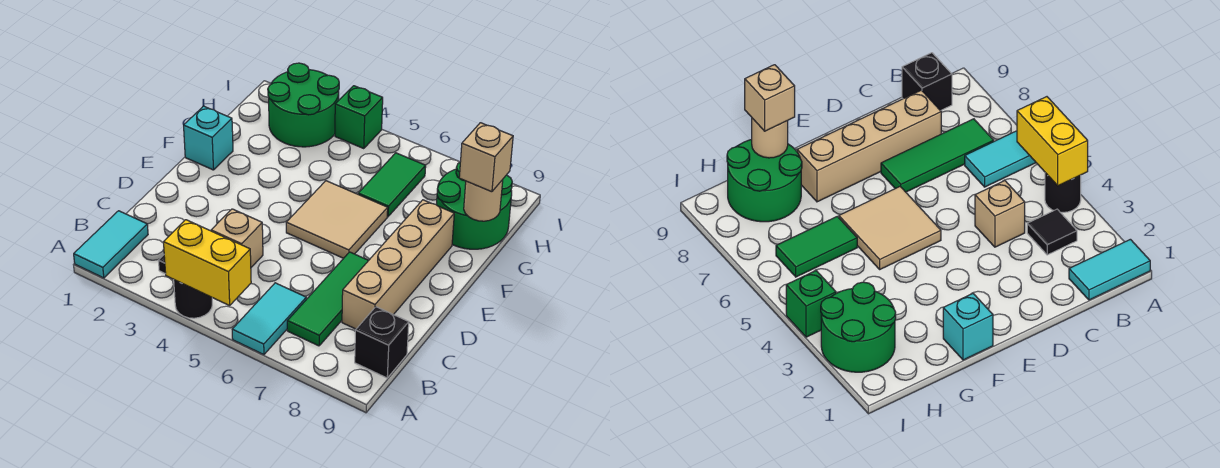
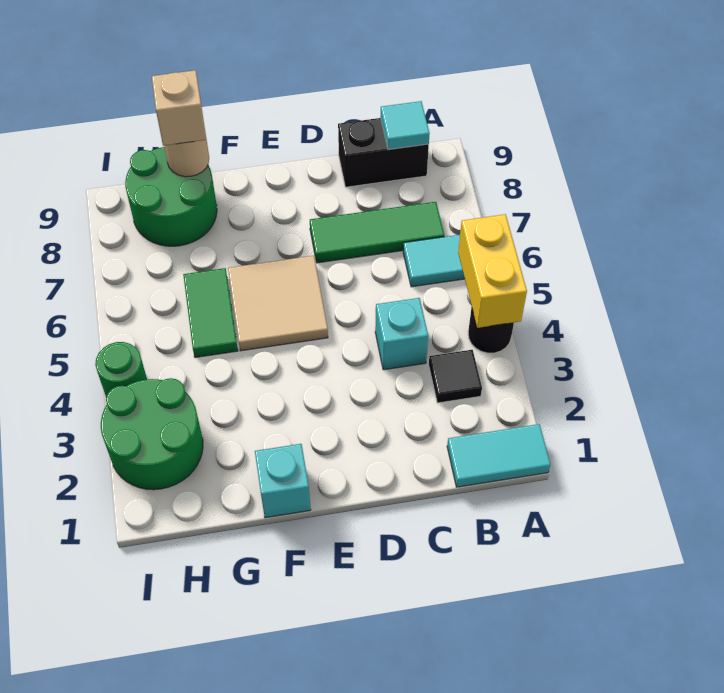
black brick B9 level 1 -> black brick B9:C9 level 1
none -> cyan tile B9 level 2
tan brick C4 level 1 -> cyan brick C4 level 1
tan brick C8:F8 level 1 -> none
green tile G6:H6 level 1 -> green tile G5:G6 level 1
green brick I4 level 1 -> green round brick I4 level 1

